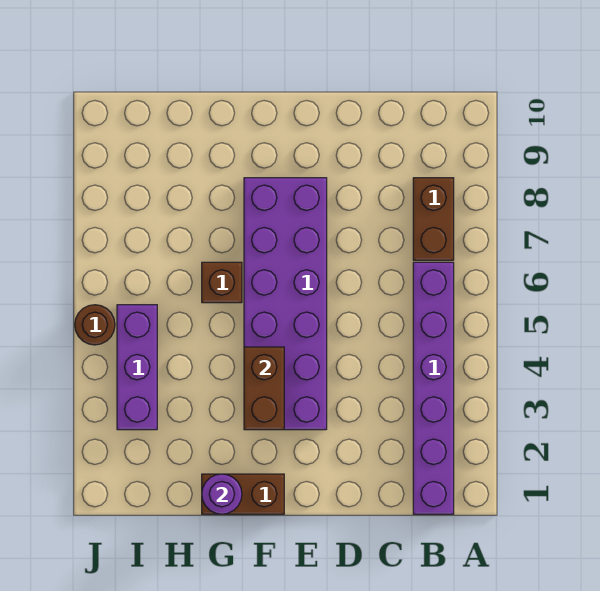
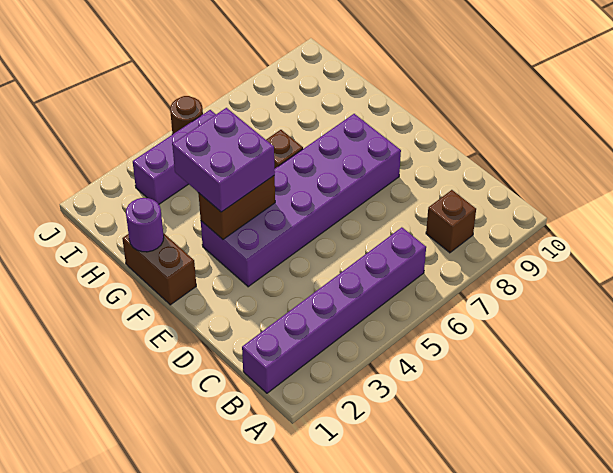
brown brick B7:B8 level 1 -> brown brick B8 level 1
none -> purple brick F3:G4 level 3

